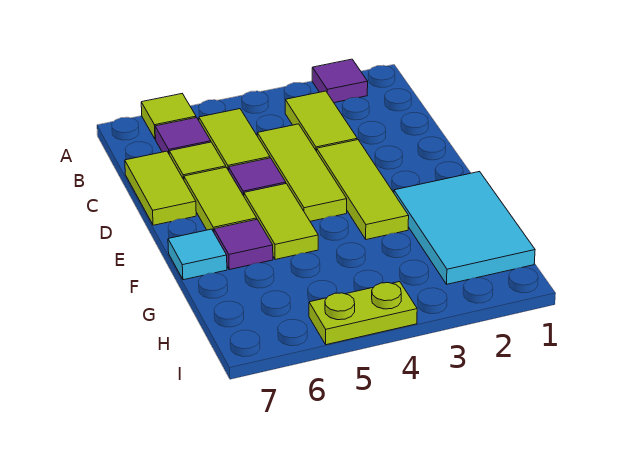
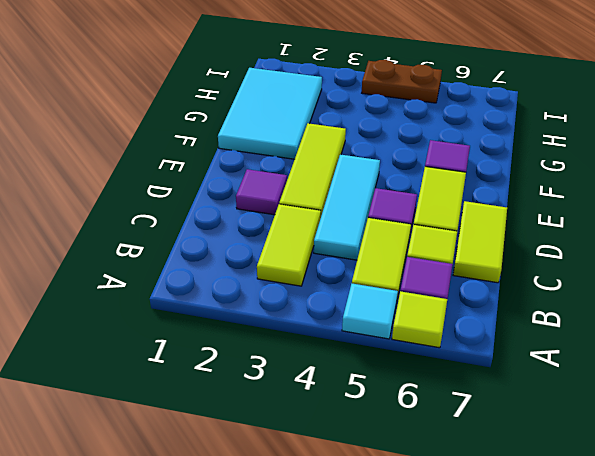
purple tile A2 level 1 -> purple tile D2 level 1
lime tile C4:E4 level 1 -> cyan tile C4:E4 level 1
lime tile E5:F5 level 1 -> none
cyan tile F7 level 1 -> cyan tile A5 level 1
lime plate I4:I5 level 1 -> brown plate I4:I5 level 1

